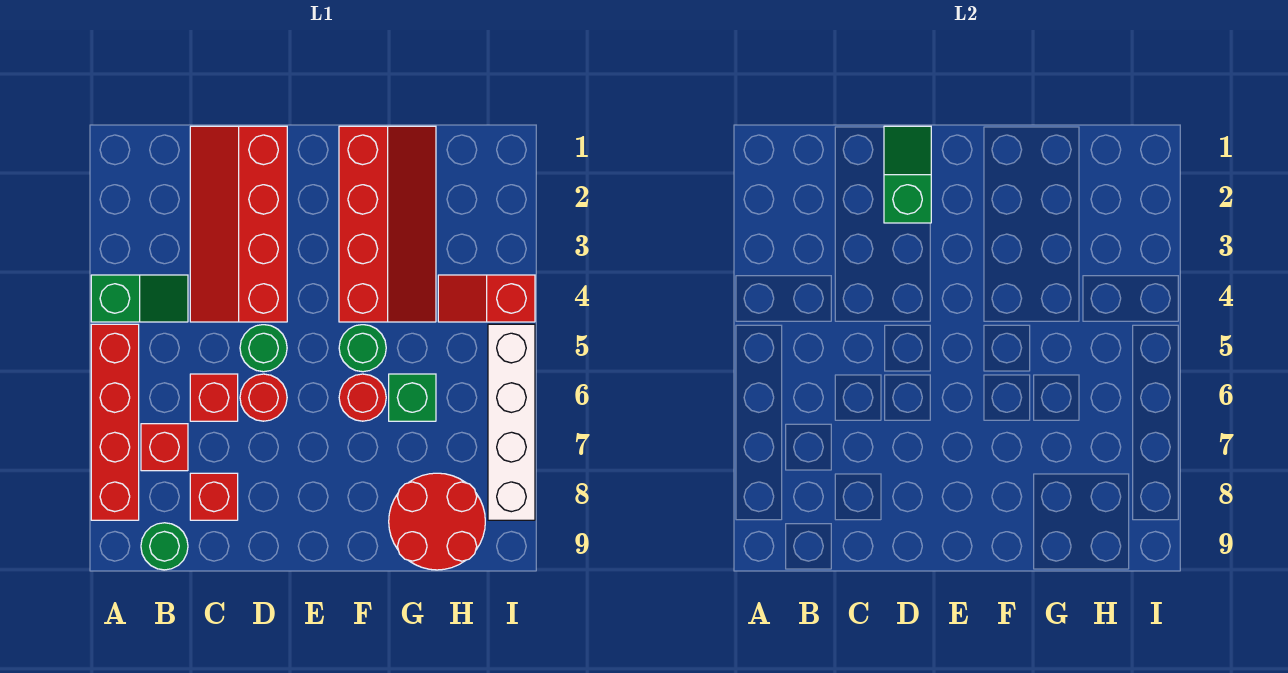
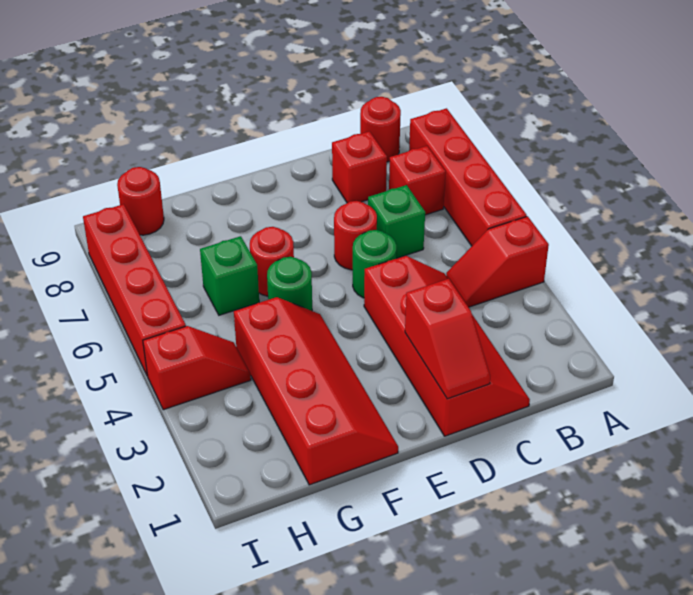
green slope A4:B4 level 1 top A -> red slope A4:B4 level 1 top A
green round brick B9 level 1 -> red round brick B9 level 1
red brick C6 level 1 -> green brick C6 level 1
green slope D1:D2 level 2 top 2 -> red slope D1:D2 level 2 top 2
red slope F1:G4 level 1 top F -> red slope F1:G4 level 1 top G
red round brick G8:H9 level 1 -> red round brick H9 level 1
white brick I5:I8 level 1 -> red brick I5:I8 level 1

